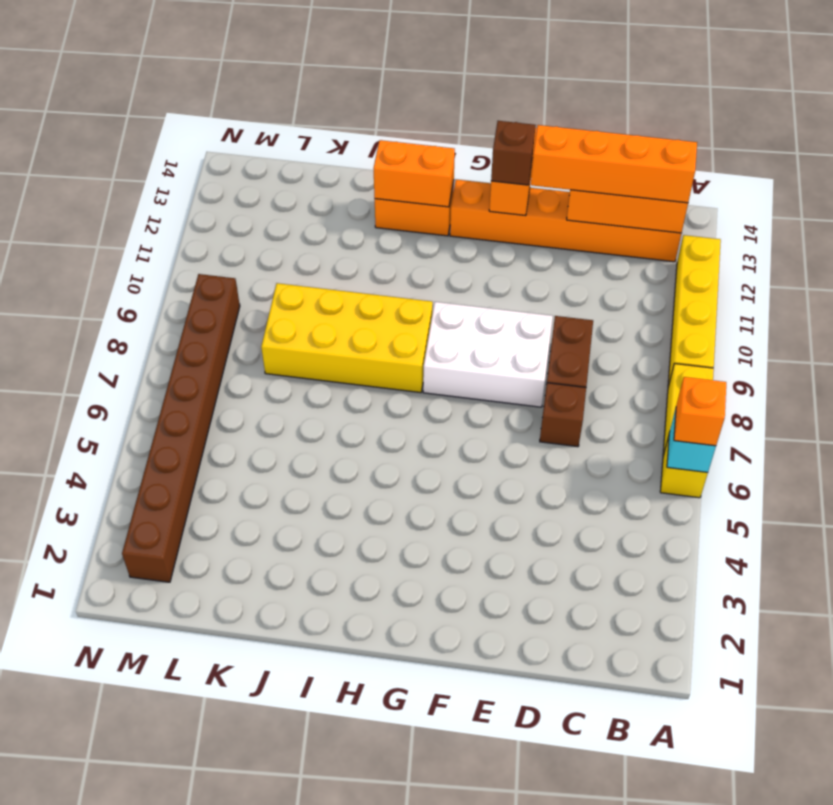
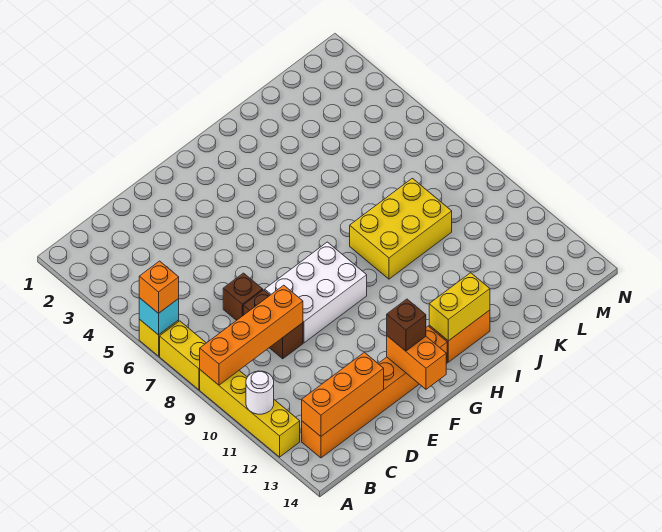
none -> white round brick A11 level 2
orange brick B13:E13 level 3 -> orange brick A9:D9 level 2
yellow brick H8:K9 level 1 -> yellow brick I8:K9 level 1
orange brick H13:I13 level 2 -> yellow brick H13:I13 level 2
brown brick M2:M9 level 1 -> none

